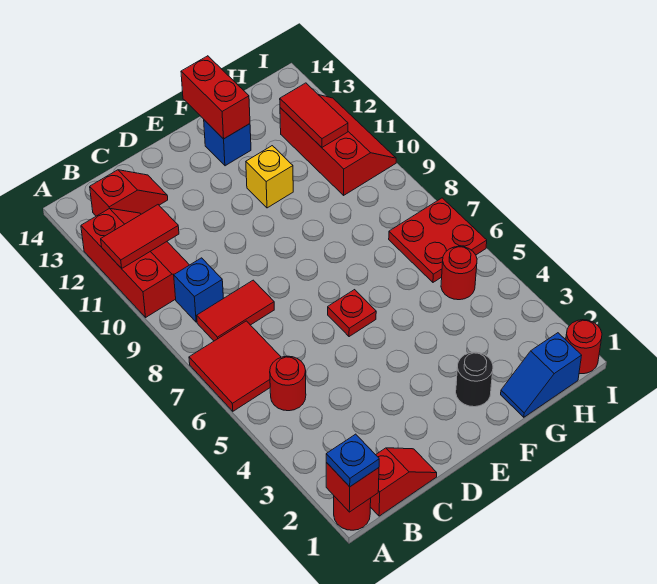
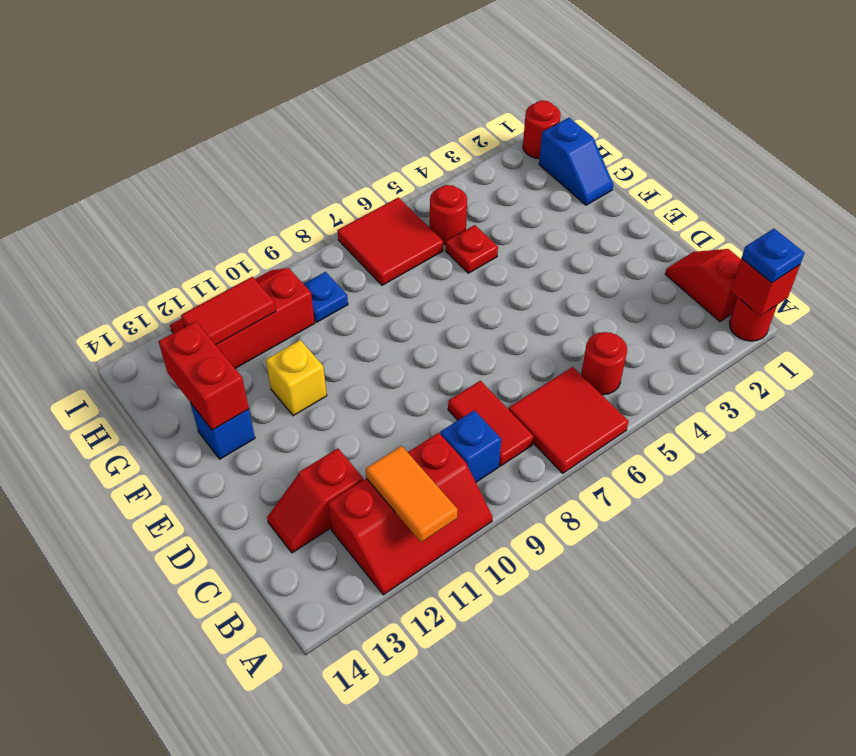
red slope A10:B12 level 1 top A -> red slope A10:B12 level 1 top B
red tile A11:B11 level 2 -> orange tile A11:B11 level 2
red slope B13:C13 level 1 top B -> red slope C12:C13 level 1 top 12
red plate E6 level 1 -> red plate G5 level 1
black round brick F2 level 1 -> none
red brick F13:F14 level 2 -> red brick F13:G13 level 2
red plate H6:I7 level 1 -> red tile H6:I7 level 1
none -> blue plate H9 level 1

